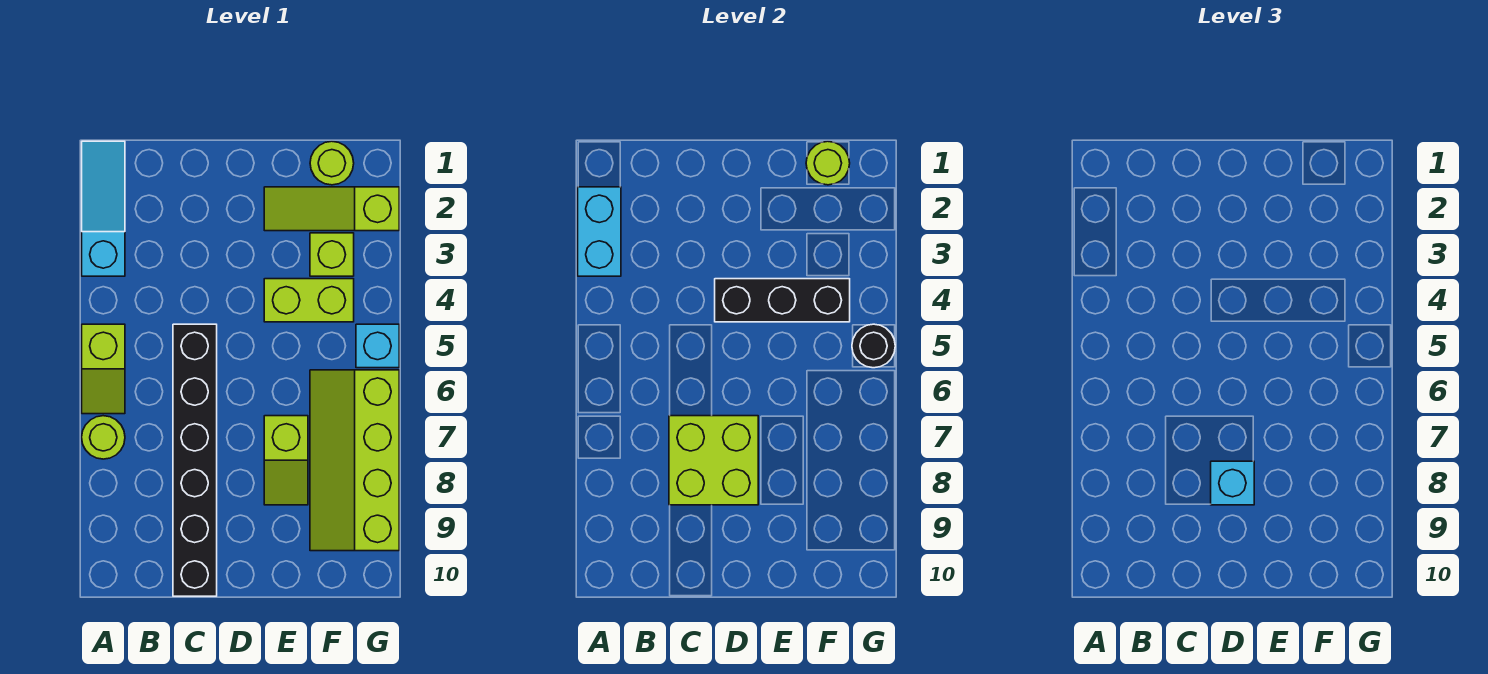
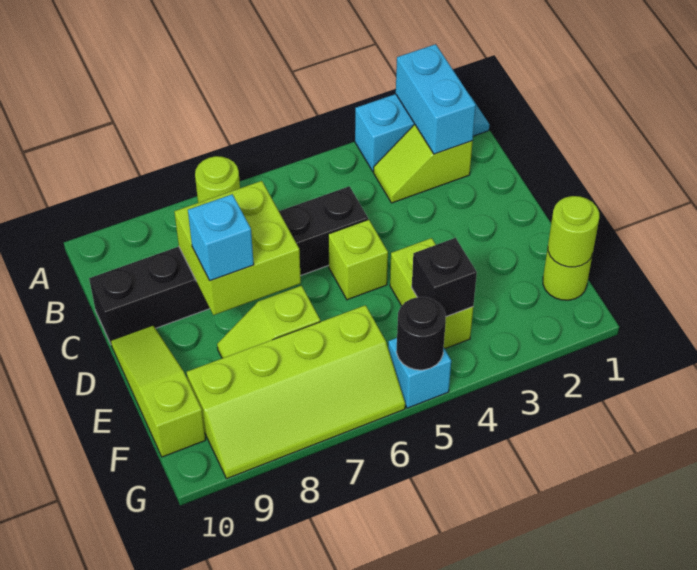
cyan brick A2:A3 level 2 -> cyan brick A2:B2 level 2
lime slope A5:A6 level 1 top 5 -> lime slope B2:B3 level 1 top 2
black brick D4:F4 level 2 -> black brick F4 level 2
lime slope E2:G2 level 1 top G -> lime slope D10:F10 level 1 top F
lime brick F3 level 1 -> lime brick D5 level 1
lime slope F6:G9 level 1 top G -> lime slope F6:G9 level 1 top F

